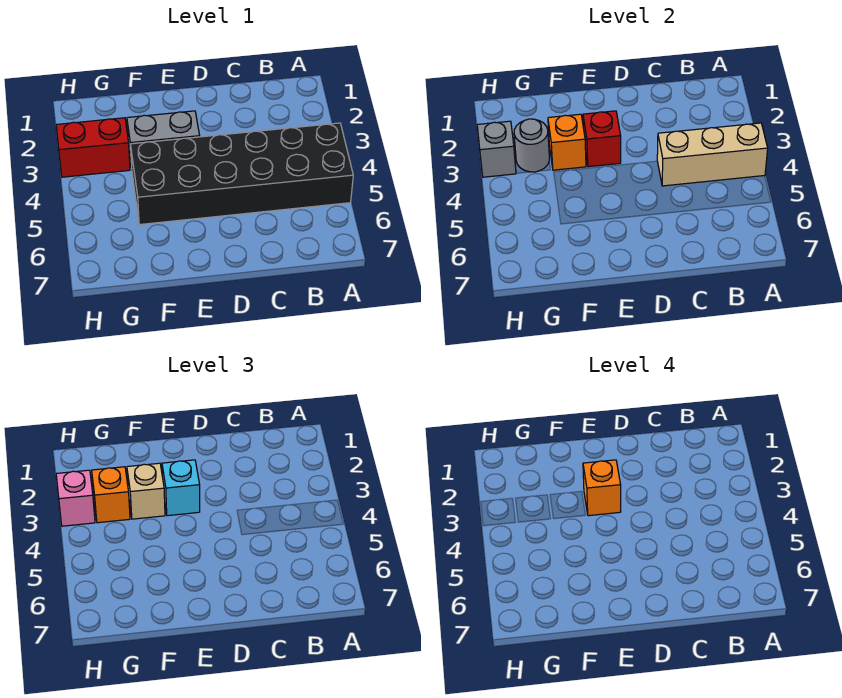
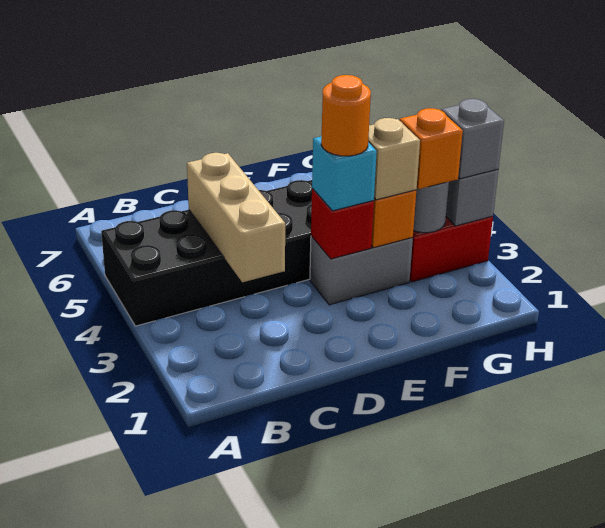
tan brick A4:C4 level 2 -> tan brick C3:C5 level 2
orange brick E3 level 4 -> orange round brick E3 level 4
pink brick H3 level 3 -> grey brick H3 level 3

